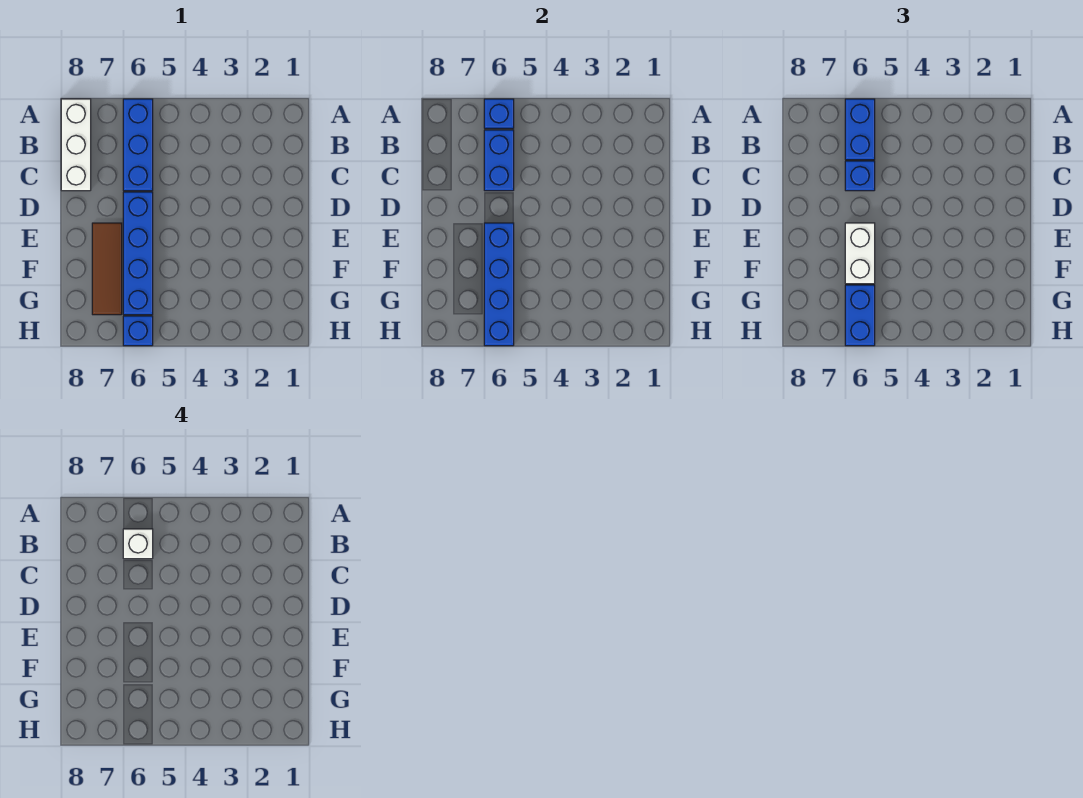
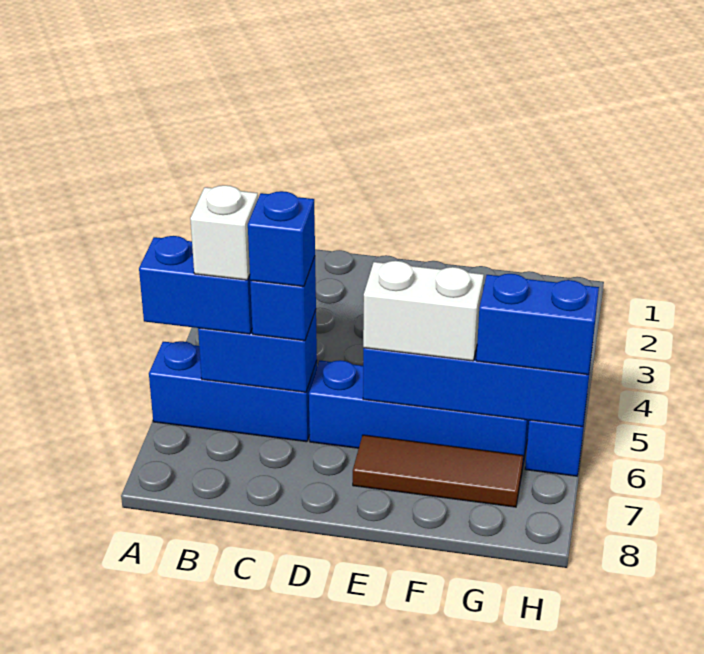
blue brick A6 level 2 -> blue brick C6 level 4
white brick A8:C8 level 1 -> none

